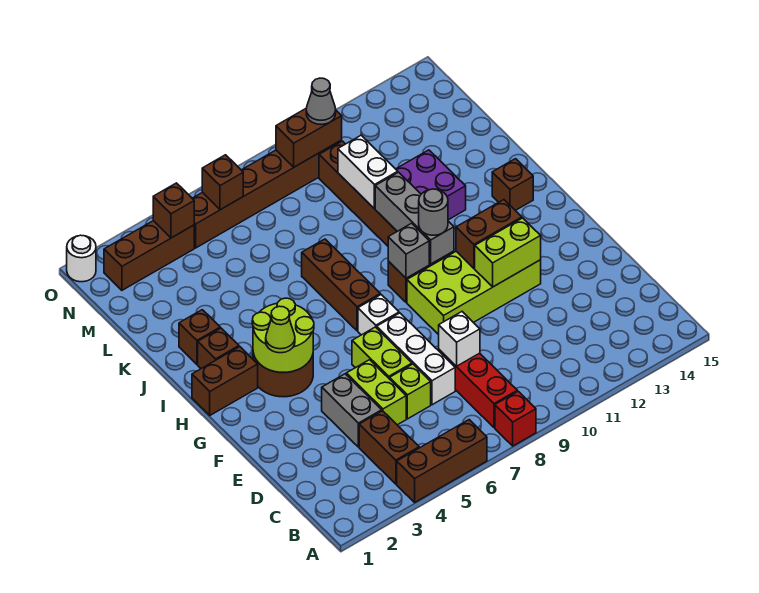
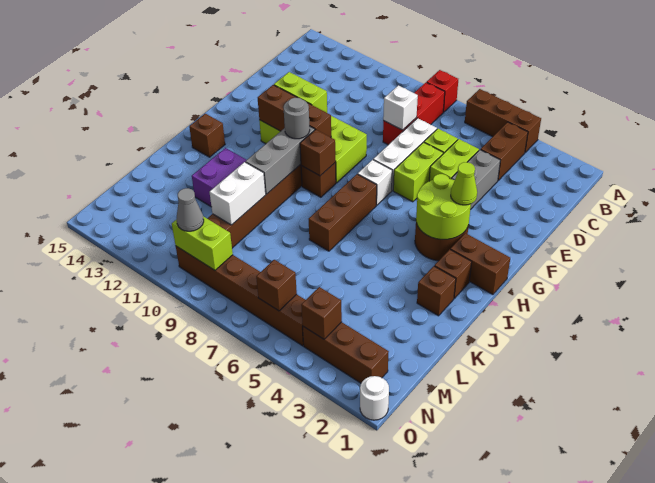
brown brick G11:G12 level 2 -> brown brick G10:G12 level 2
grey brick H9 level 2 -> brown brick H9 level 2
brown brick N9:N10 level 2 -> lime brick N9:N10 level 2

